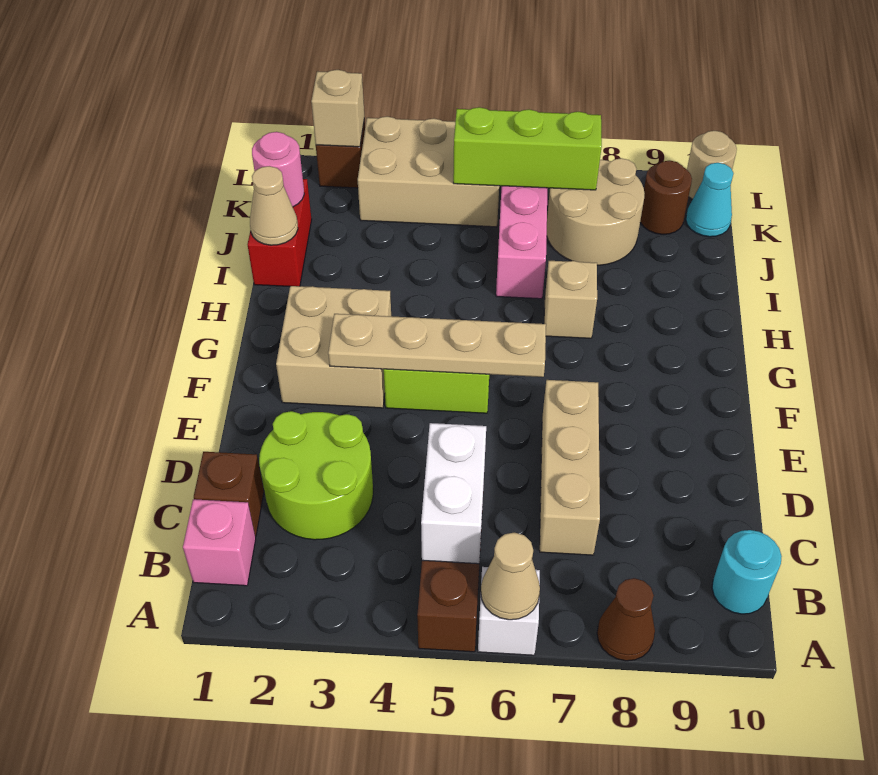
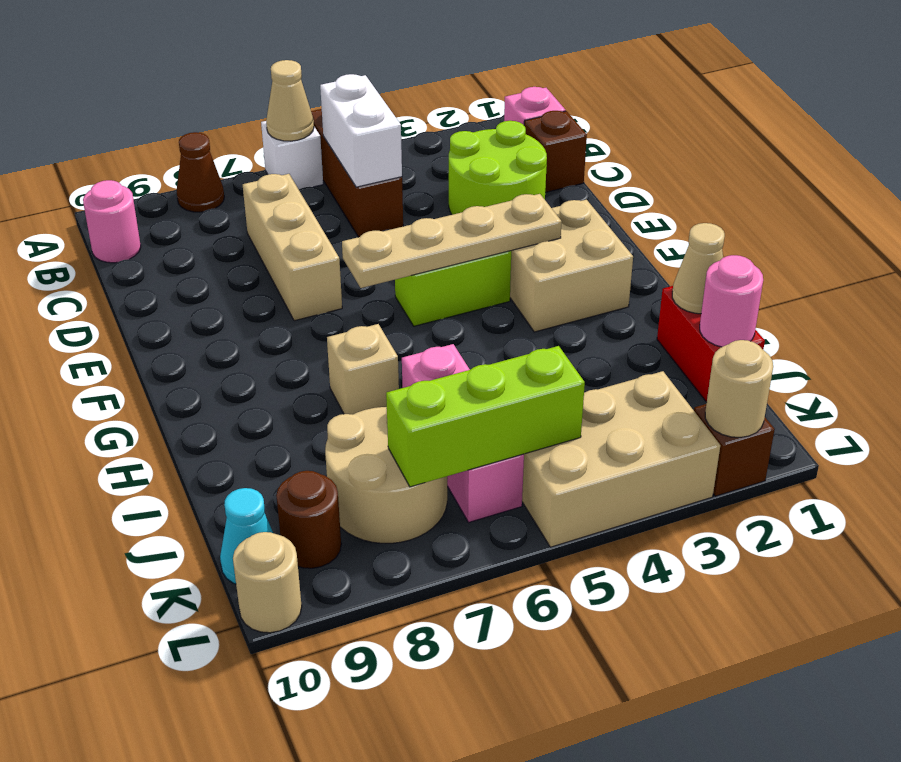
cyan round brick B10 level 1 -> pink round brick B10 level 1
tan brick L2 level 2 -> tan round brick L2 level 2

